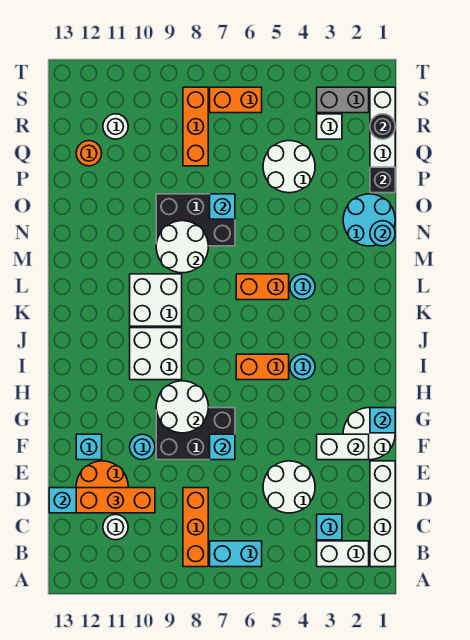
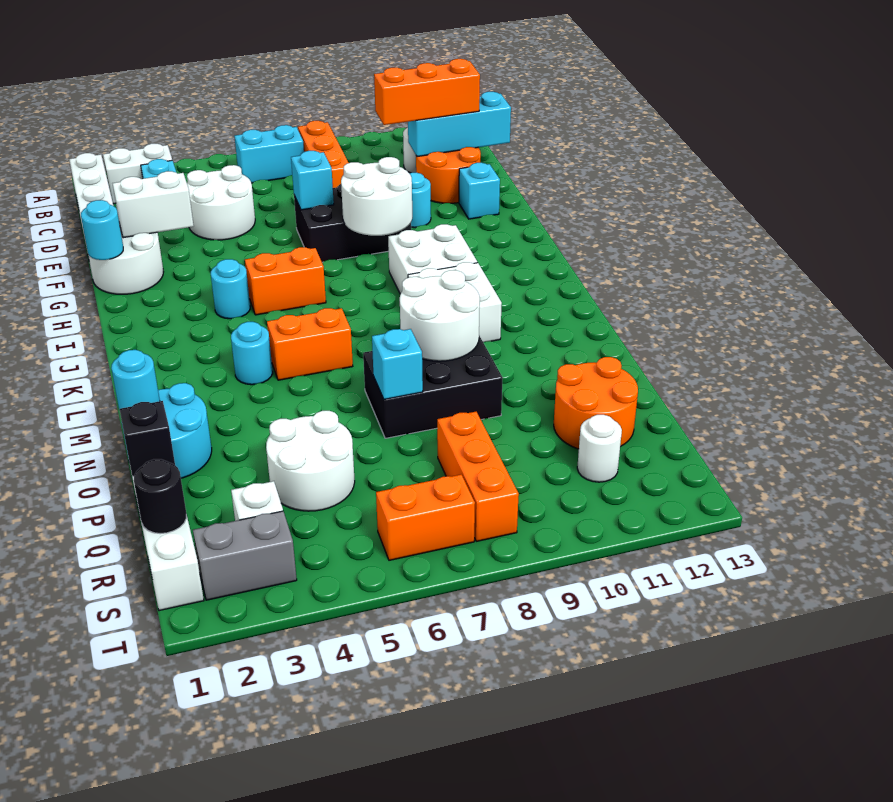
cyan brick G1 level 2 -> cyan round brick G1 level 2
orange round brick Q12 level 1 -> orange round brick P11:Q12 level 1

